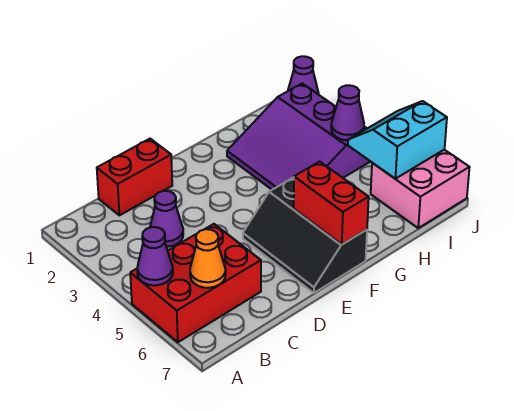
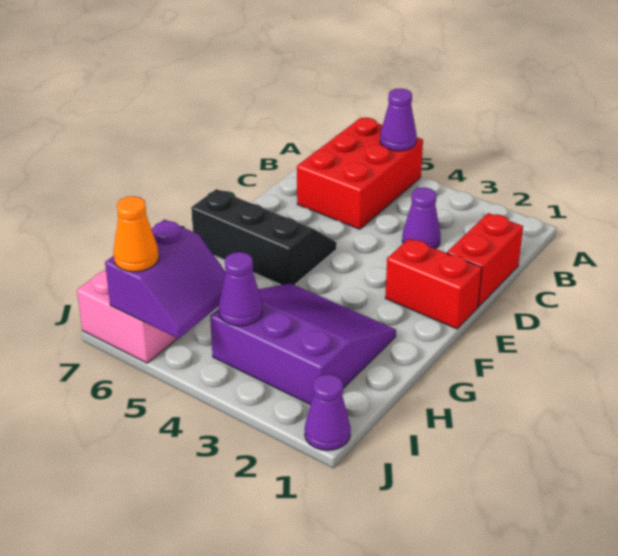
orange cone B6 level 2 -> orange cone J6 level 3
red brick F6:F7 level 2 -> red brick E1:E2 level 1
cyan slope I5:J6 level 2 top 6 -> purple slope I5:J6 level 2 top 6

